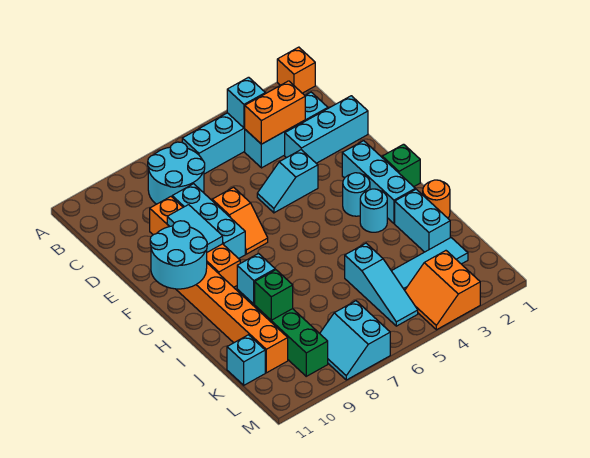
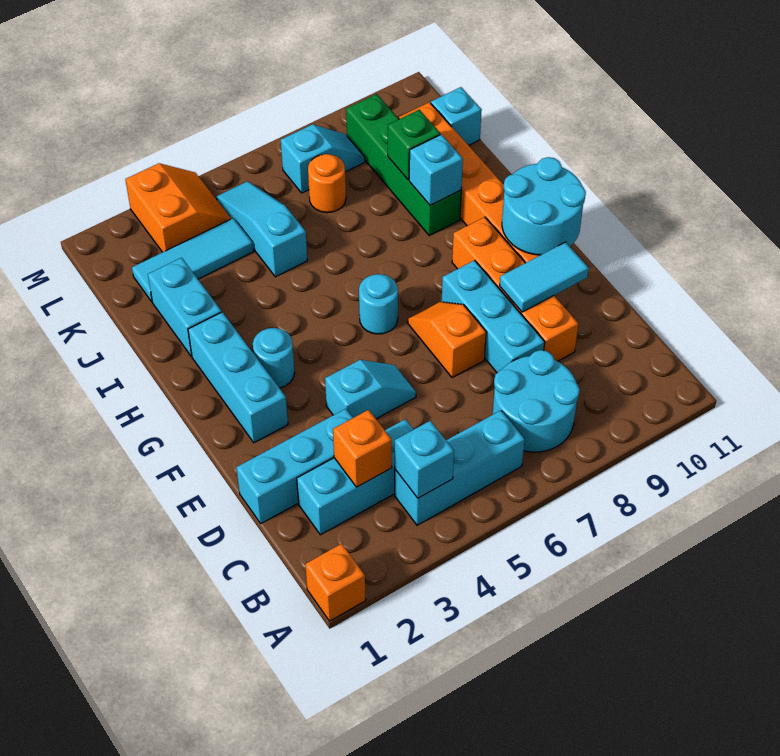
orange brick C3:C4 level 2 -> orange brick C3 level 2
cyan tile E9:F9 level 2 -> cyan tile E9:E10 level 2
green brick G1 level 1 -> none
cyan round brick H3 level 1 -> cyan round brick G6 level 1
orange round brick I1 level 1 -> orange round brick K7 level 1
cyan slope L7:M8 level 1 top 7 -> cyan slope L7:L8 level 1 top 7

